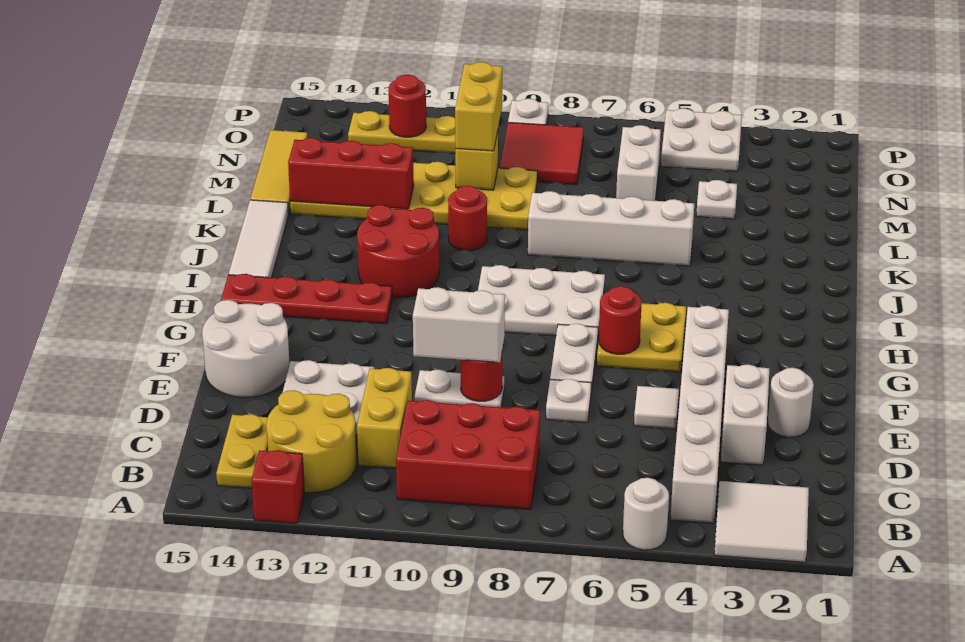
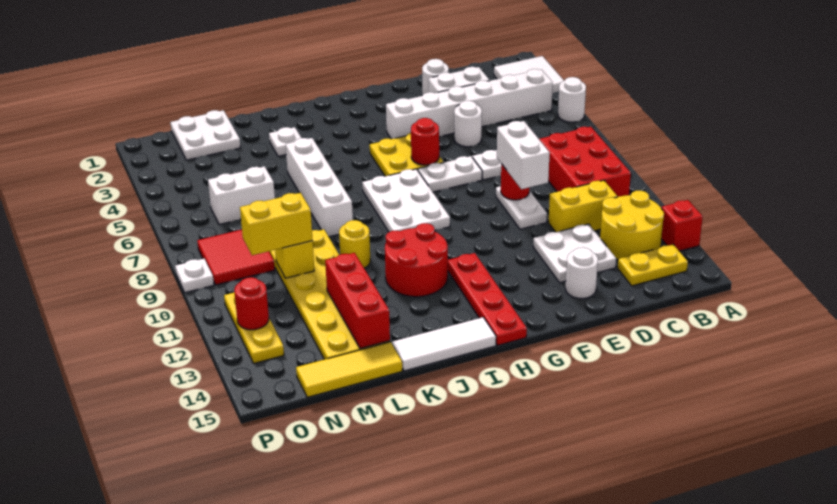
white tile E5 level 1 -> white round brick E5 level 1
white round brick E14:F15 level 1 -> white round brick E14 level 1
red round brick K10 level 1 -> yellow round brick K10 level 1
white plate M4 level 1 -> white plate K3 level 1
white plate O4:P5 level 1 -> white plate M1:N2 level 1

